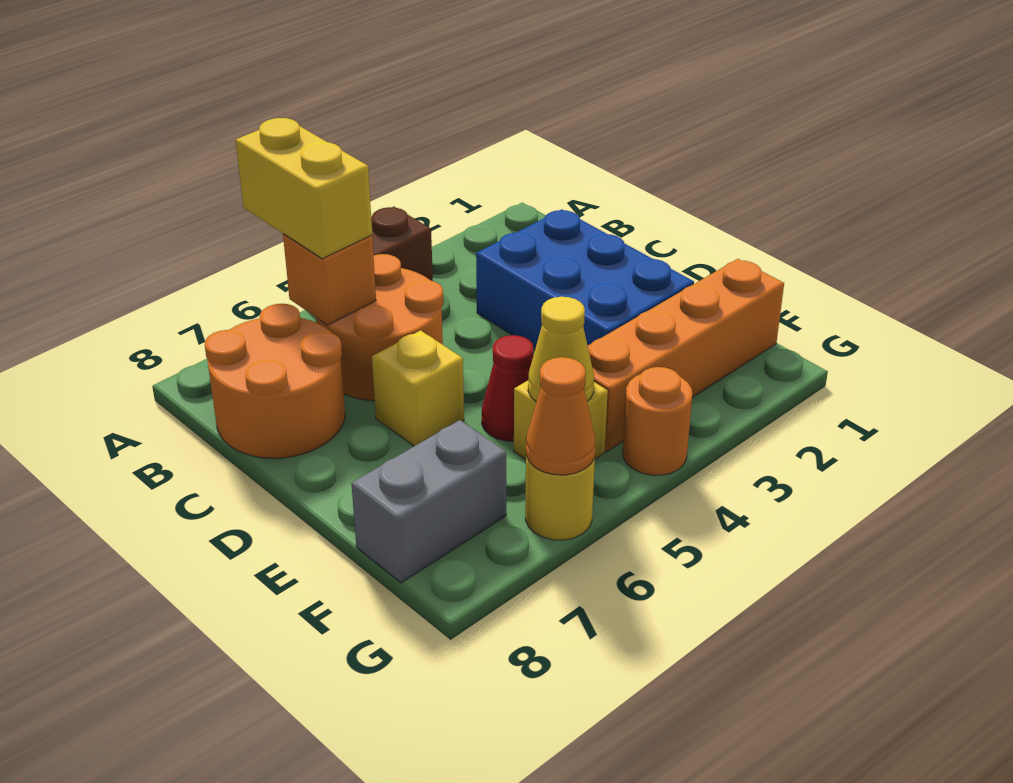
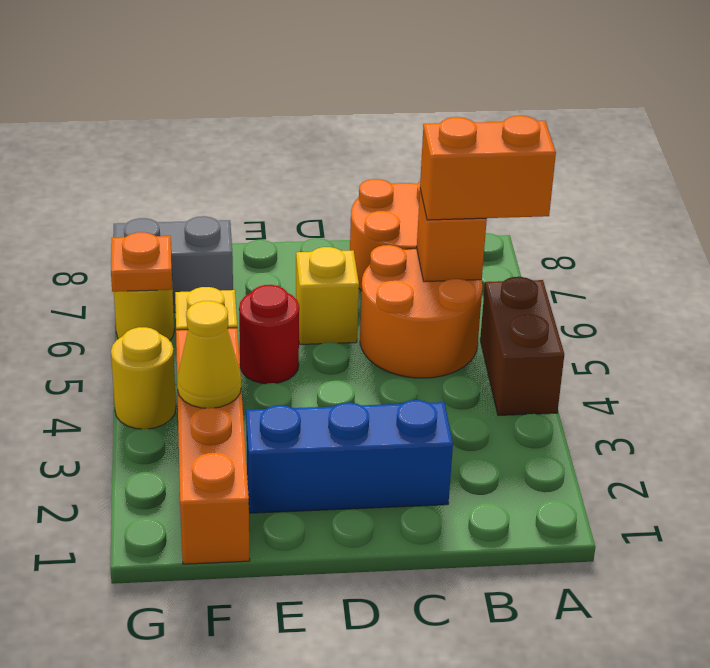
yellow brick A6:B6 level 3 -> orange brick A6:B6 level 3
blue brick C2:E3 level 1 -> blue brick C2:E2 level 1
red cone E5 level 1 -> red round brick E5 level 1
yellow cone F5 level 2 -> yellow cone F3 level 2
grey brick F7:F8 level 1 -> grey brick F7:G7 level 1
orange round brick G4 level 1 -> yellow round brick G4 level 1
orange cone G6 level 2 -> orange plate G6 level 2

